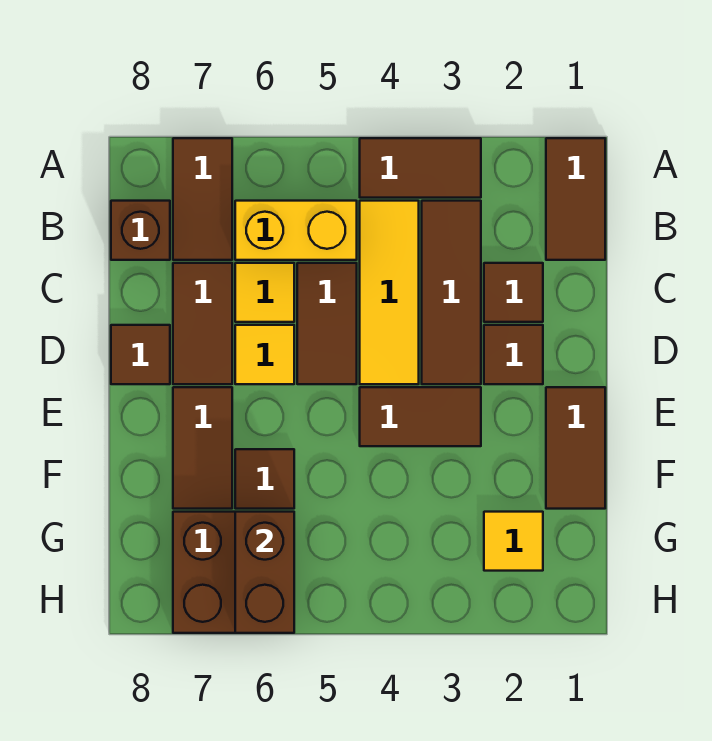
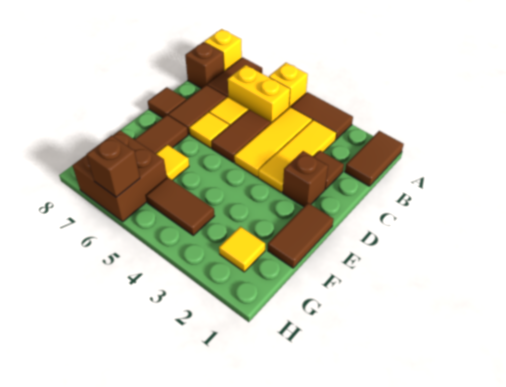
none -> yellow brick A5 level 1
none -> yellow brick A8 level 1
brown tile B3:D3 level 1 -> yellow tile B3:D3 level 1
brown tile D2 level 1 -> brown brick D2 level 1
brown tile E3:E4 level 1 -> brown tile G4:G5 level 1
brown tile F6 level 1 -> yellow tile F6 level 1
brown brick G6:H6 level 2 -> brown brick H6 level 2

